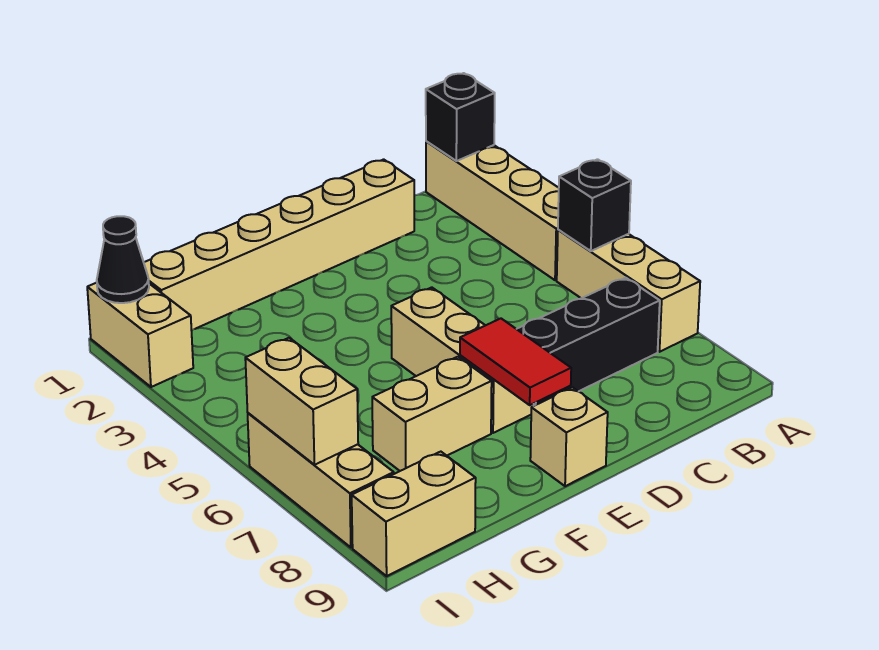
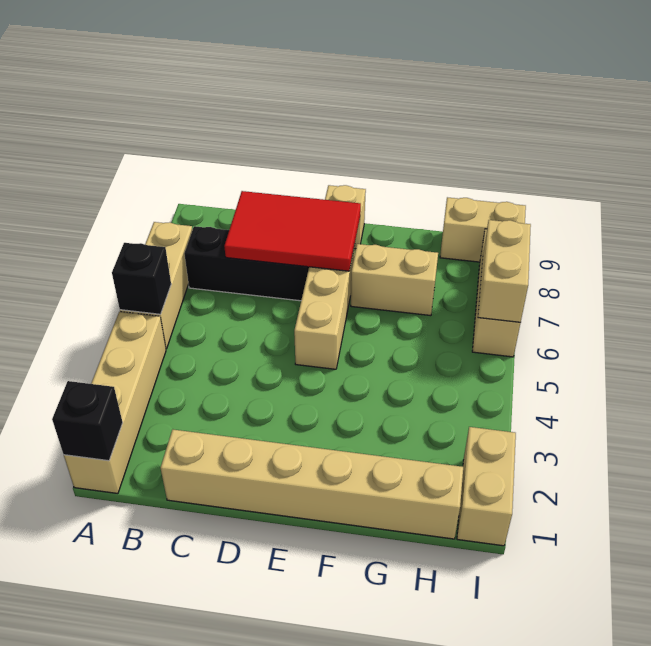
red tile E7:E8 level 2 -> red tile C7:E8 level 2
black cone I1 level 2 -> none

